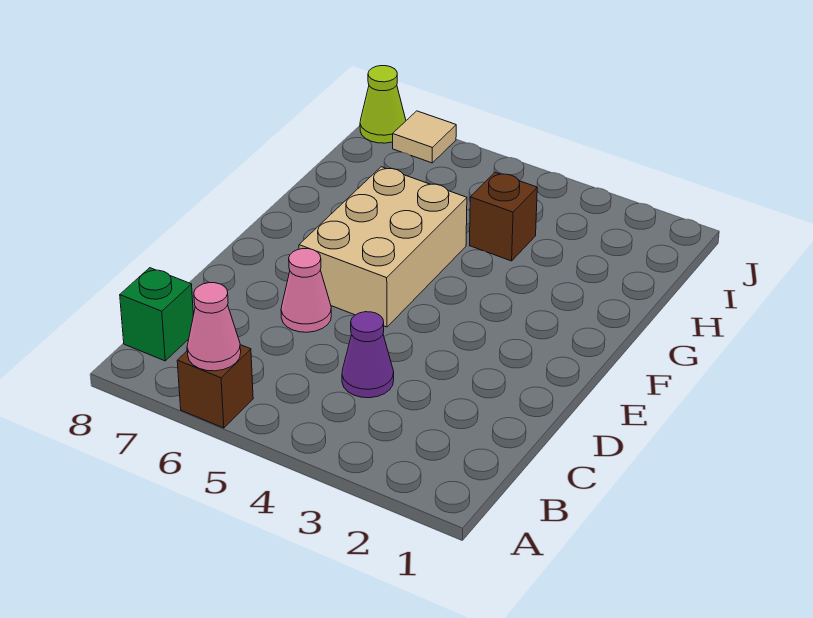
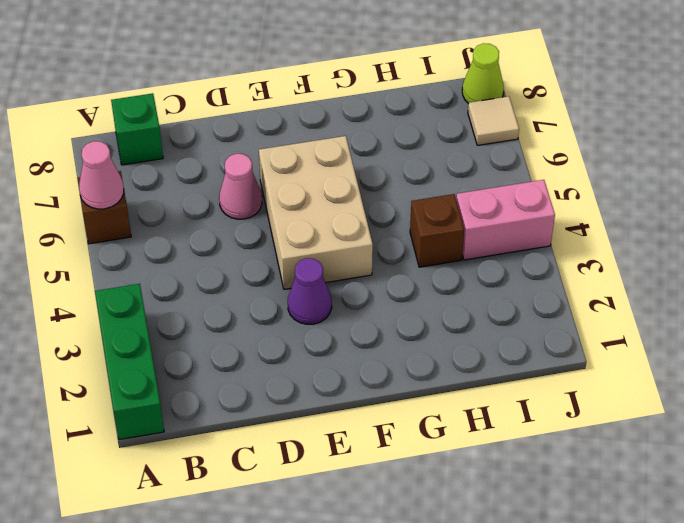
none -> green brick A1:A3 level 1
purple cone C4 level 1 -> purple cone E3 level 1
tan brick E5:G6 level 1 -> tan brick E4:F6 level 1
none -> pink brick I4:J4 level 1

